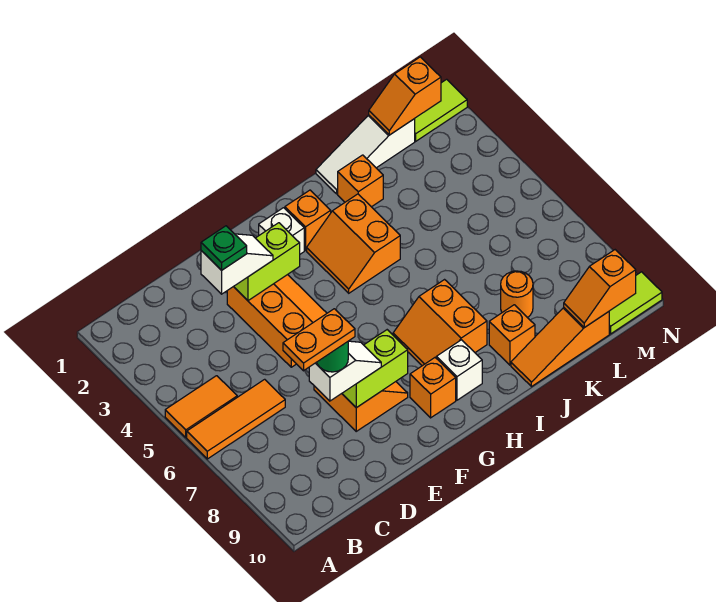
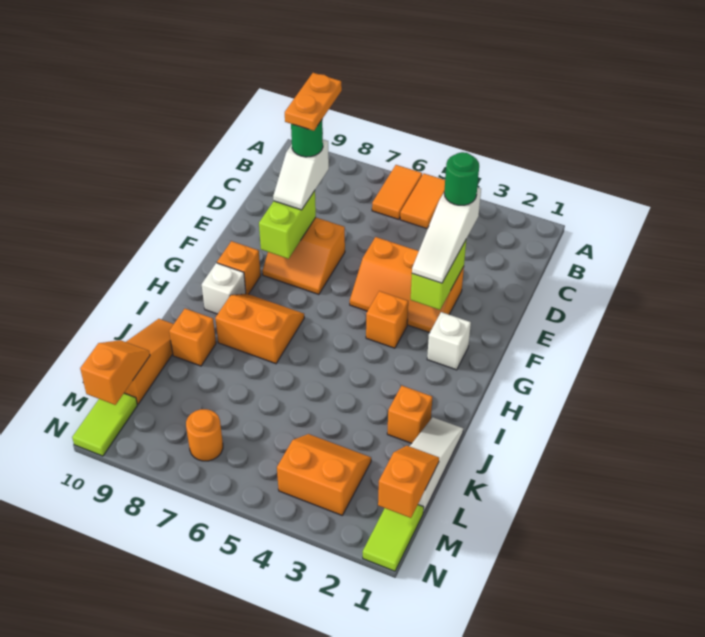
orange tile A6:C6 level 1 -> orange tile A6:B6 level 1
white slope D3:E3 level 3 top D -> white slope D3:F3 level 3 top D
green plate D3 level 4 -> green round brick D3 level 4
orange brick H2 level 1 -> orange brick G4 level 1
orange slope H3:I4 level 1 top I -> orange slope L3:M4 level 1 top M
orange round brick K8 level 1 -> orange round brick M7 level 1

